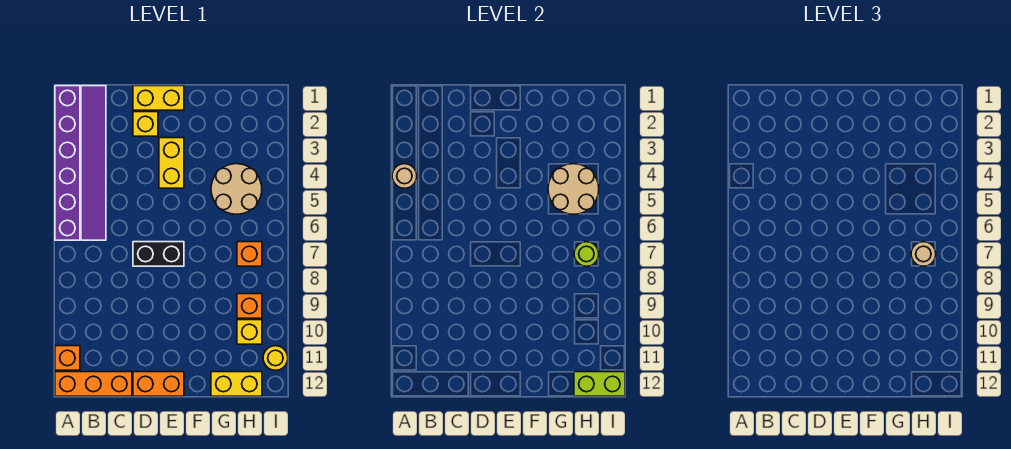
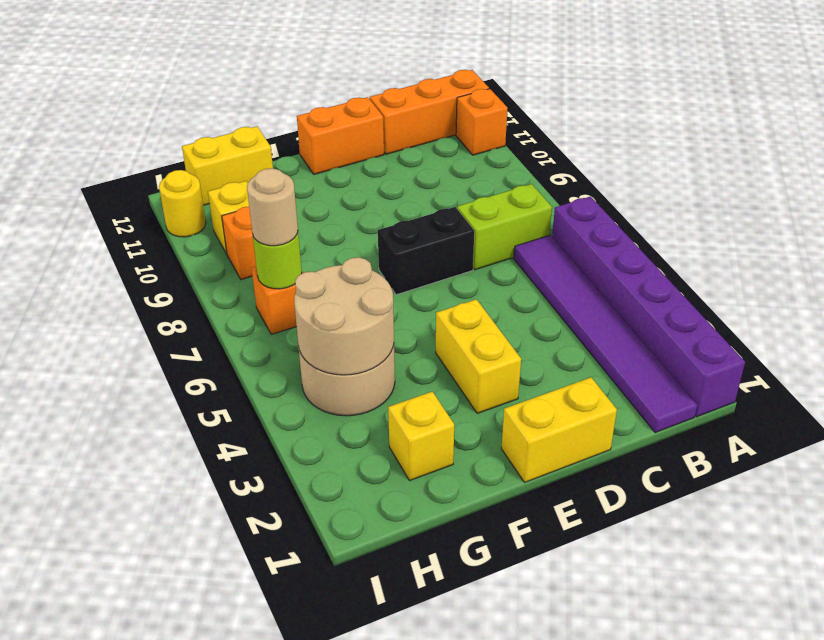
tan round brick A4 level 2 -> none
yellow brick D2 level 1 -> yellow brick G2 level 1
lime brick H12:I12 level 2 -> lime brick B7:C7 level 1

